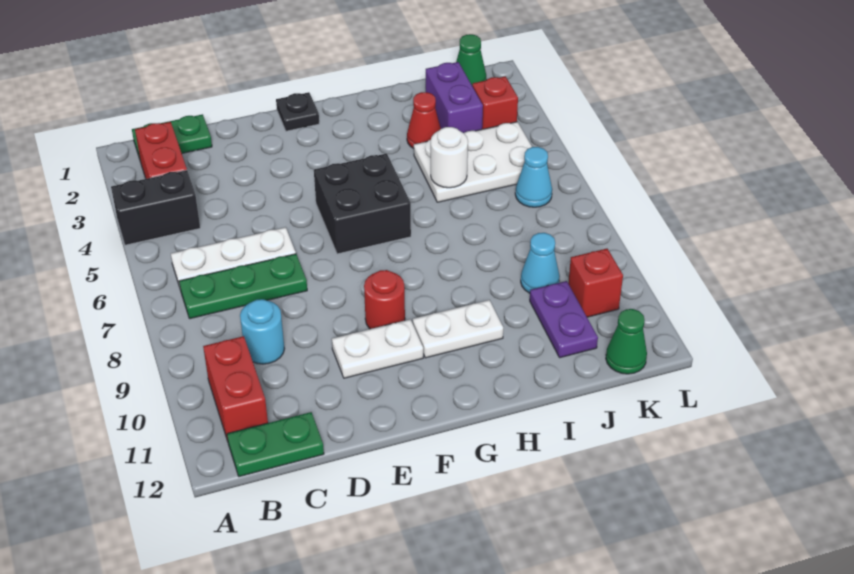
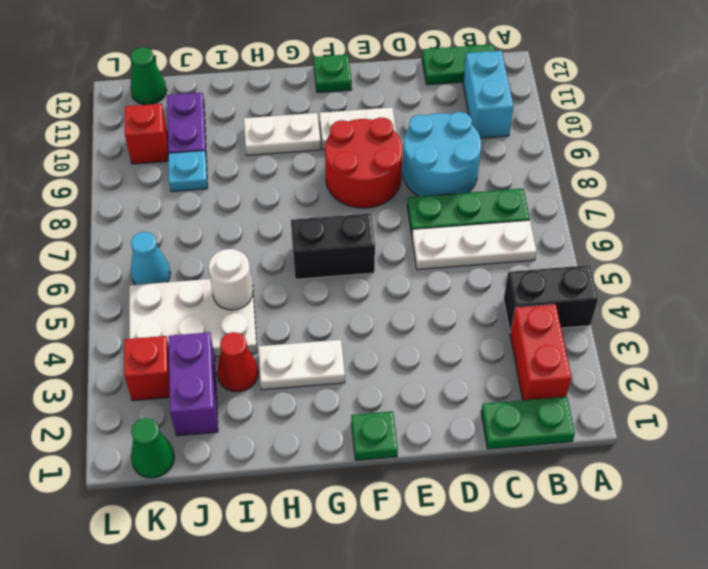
red brick B10:B11 level 1 -> cyan brick B10:B11 level 1
cyan round brick C9 level 1 -> cyan round brick C8:D9 level 1
black plate F1 level 1 -> green plate F1 level 1
black brick F5:G6 level 1 -> black brick F6:G6 level 1
red round brick F9 level 1 -> red round brick E8:F9 level 1
none -> green plate F12 level 1
none -> white plate G3:H3 level 1
cyan cone J9 level 1 -> cyan plate J9 level 1

